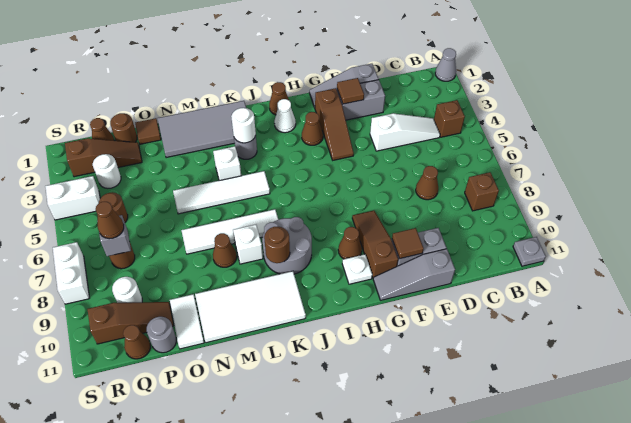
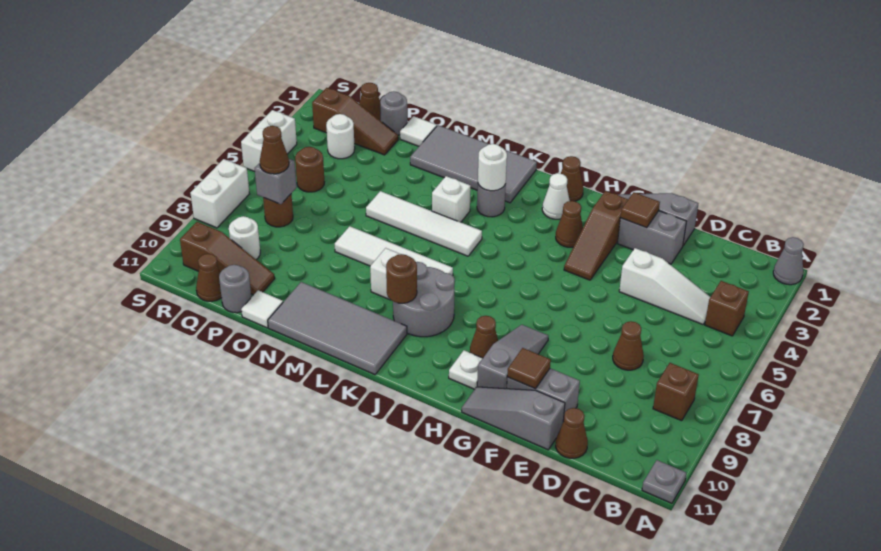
brown slope G8:G10 level 1 top 10 -> grey slope G8:G10 level 1 top 10
white tile K10:N11 level 1 -> grey tile K10:N11 level 1
brown cone M8 level 1 -> brown cone D11 level 1
brown tile O1 level 1 -> white tile O1 level 1
white tile O10:O11 level 1 -> white tile O11 level 1
brown round brick P1 level 1 -> grey round brick P1 level 1
white brick R4:S4 level 1 -> white brick S4:S5 level 1

